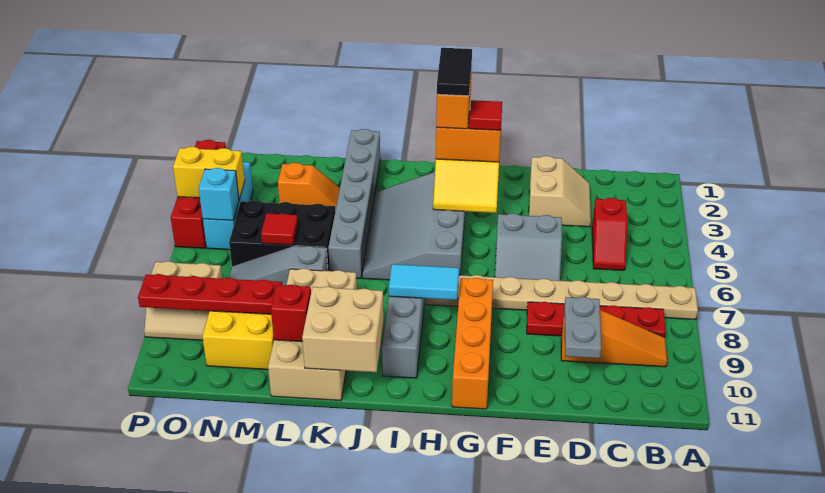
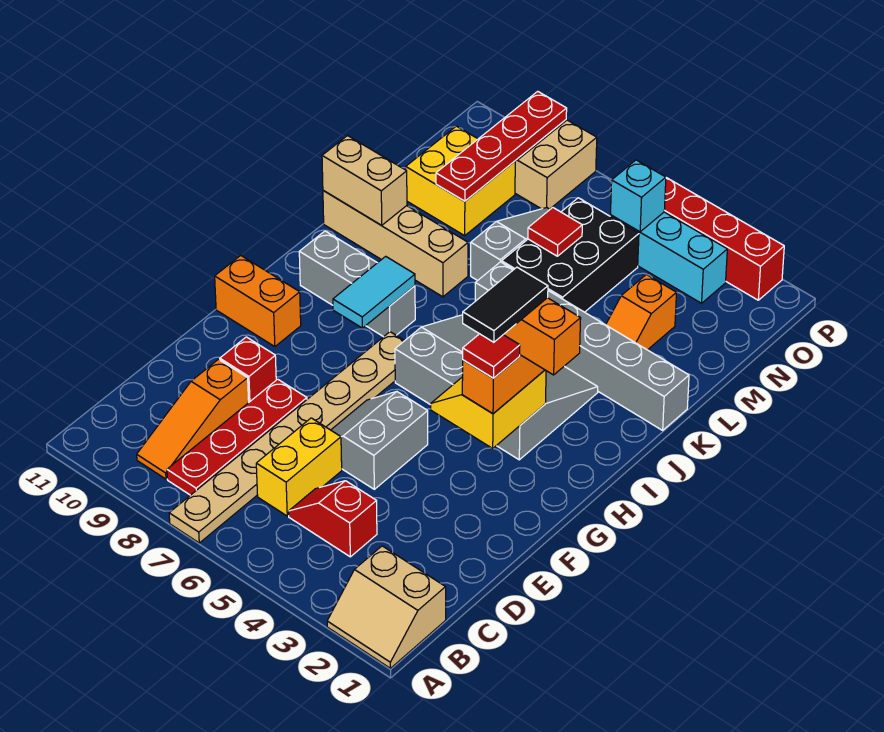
tan slope D2:E3 level 1 top E -> tan slope A1:B2 level 1 top B
grey plate D9:D10 level 2 -> none
orange brick G8:G11 level 1 -> orange brick G10:G11 level 1
black tile H2:H3 level 5 -> black tile G3:H3 level 5
tan brick J10:K11 level 2 -> tan brick K10:K11 level 2
tan brick K8:L11 level 1 -> tan brick K8:K11 level 1
red brick L10 level 2 -> red brick E9 level 1
yellow brick O4:P4 level 2 -> yellow brick C6:D6 level 1

